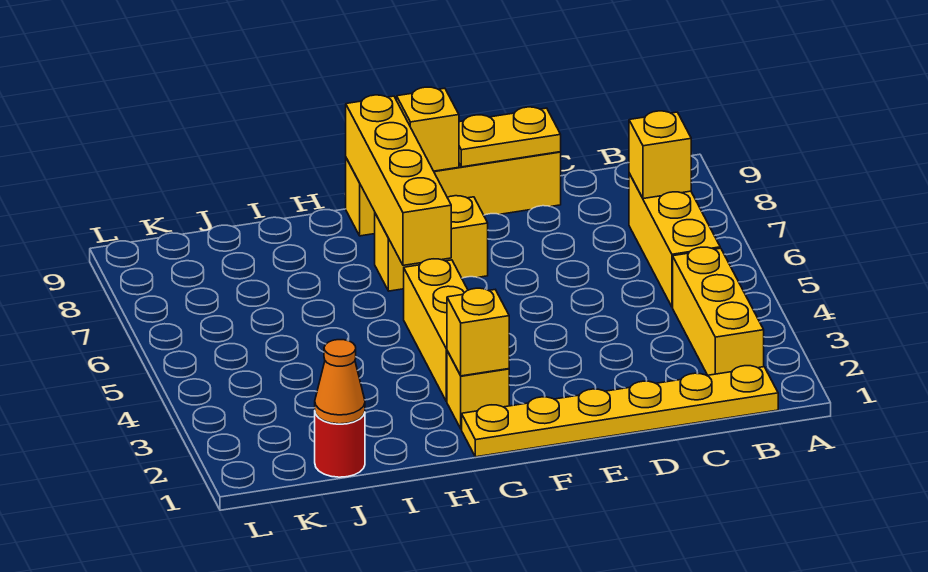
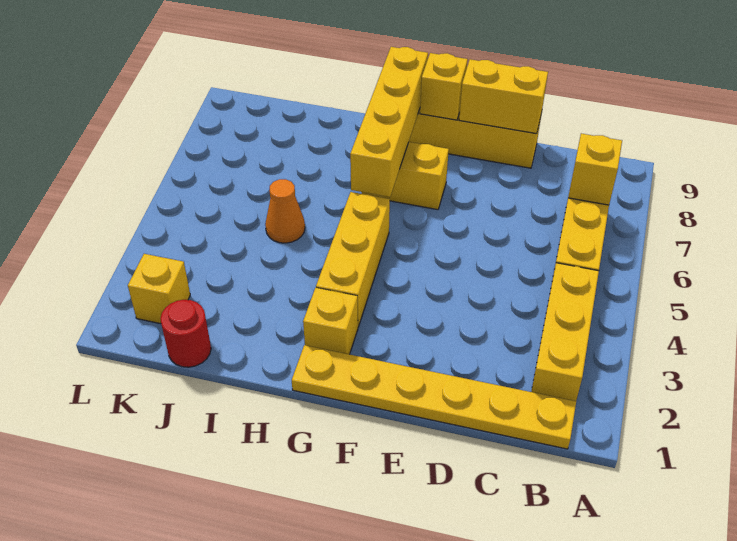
yellow plate D9:E9 level 2 -> yellow brick D9:E9 level 2
yellow brick G2 level 2 -> yellow brick K2 level 1
orange cone J1 level 2 -> orange cone I5 level 1

